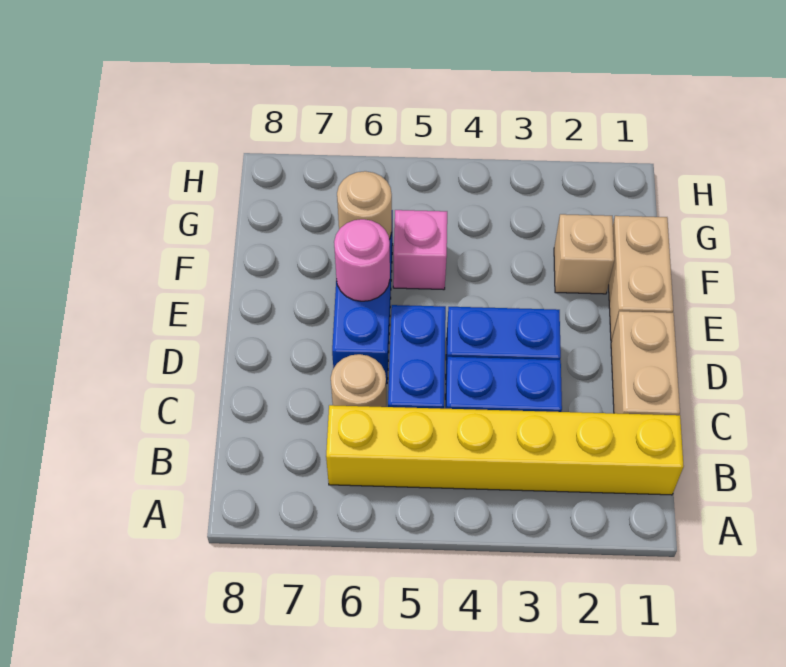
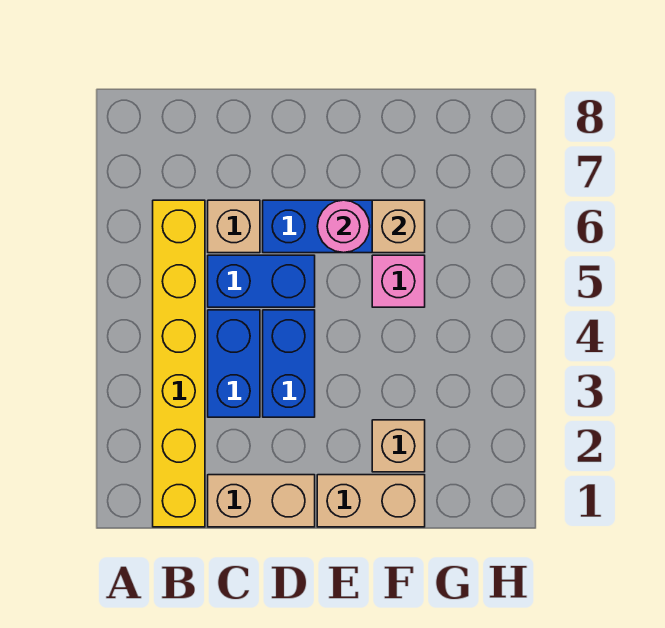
tan round brick C6 level 1 -> tan brick C6 level 1
tan round brick F6 level 2 -> tan brick F6 level 2

